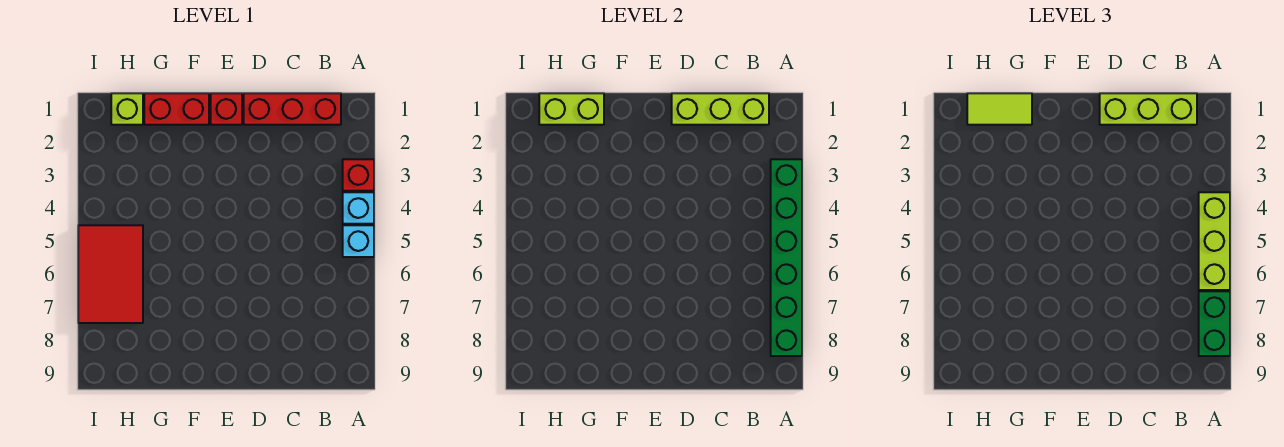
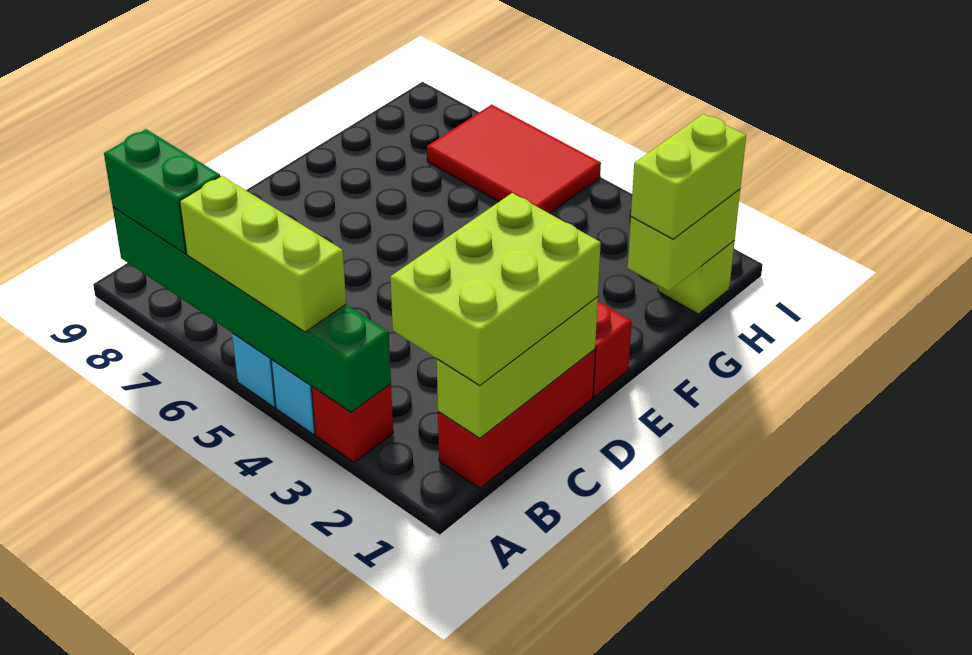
lime brick B1:D1 level 3 -> lime brick B1:D2 level 3
red brick F1:G1 level 1 -> none
lime tile G1:H1 level 3 -> lime brick G1:H1 level 3

